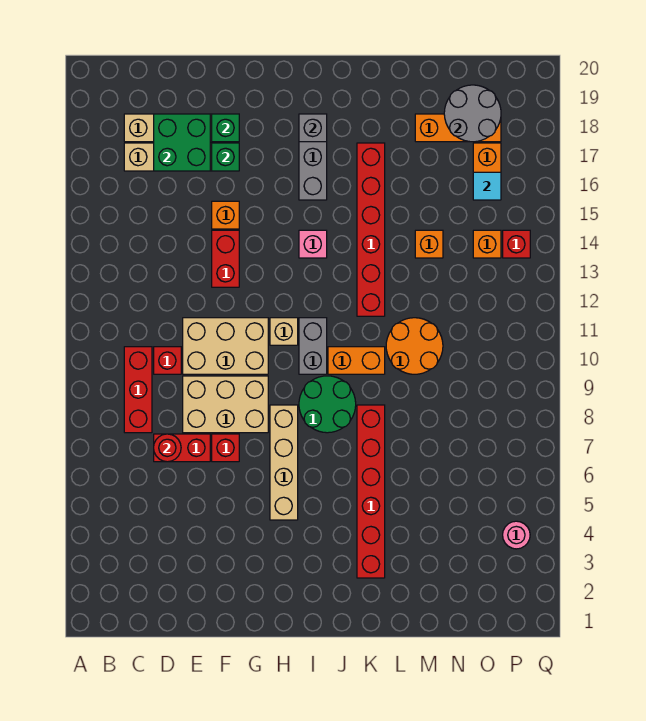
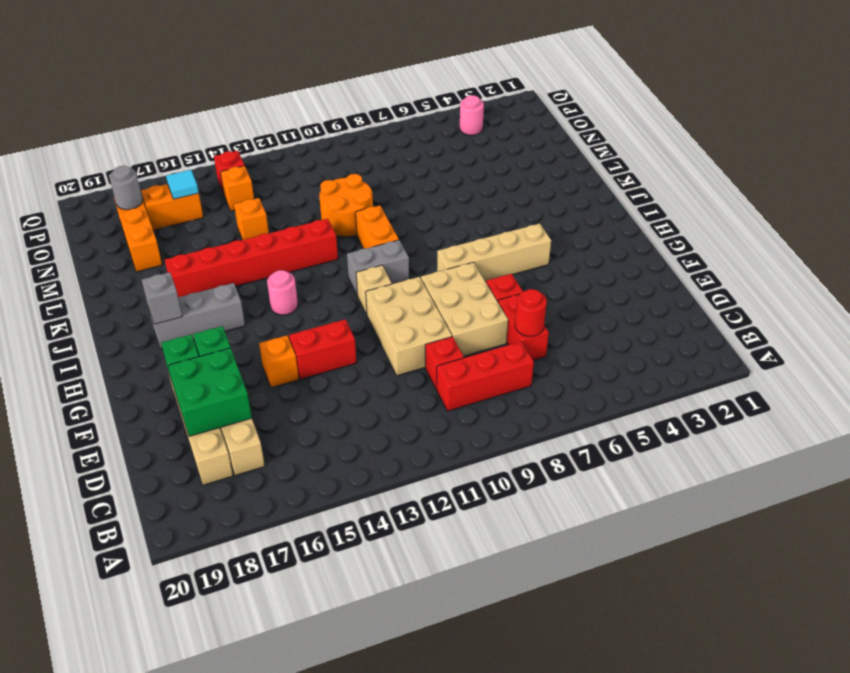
green round brick I8:J9 level 1 -> none
pink brick I14 level 1 -> pink round brick I14 level 1
red brick K3:K8 level 1 -> none
grey round brick N18:O19 level 2 -> grey round brick O18 level 2

